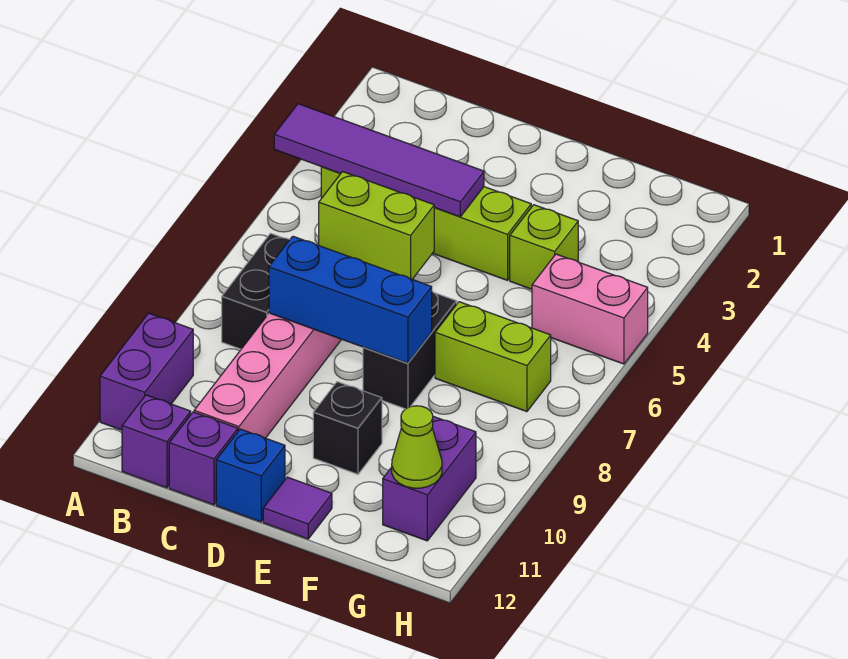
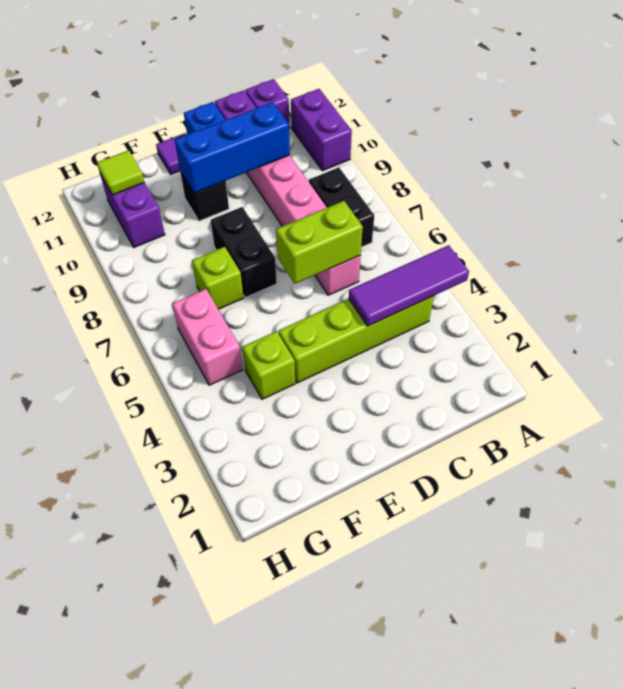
purple tile A4:D4 level 2 -> purple tile A4:C4 level 2
blue brick C8:E8 level 2 -> blue brick C10:E10 level 2
lime brick F7:G7 level 1 -> lime brick F7 level 1
pink brick G5:H5 level 1 -> pink brick G5:G6 level 1
lime cone G11 level 2 -> lime tile G11 level 2

